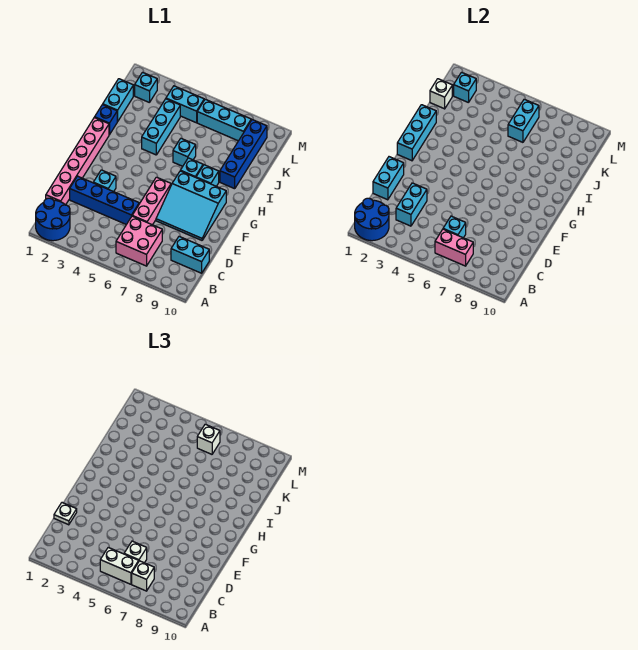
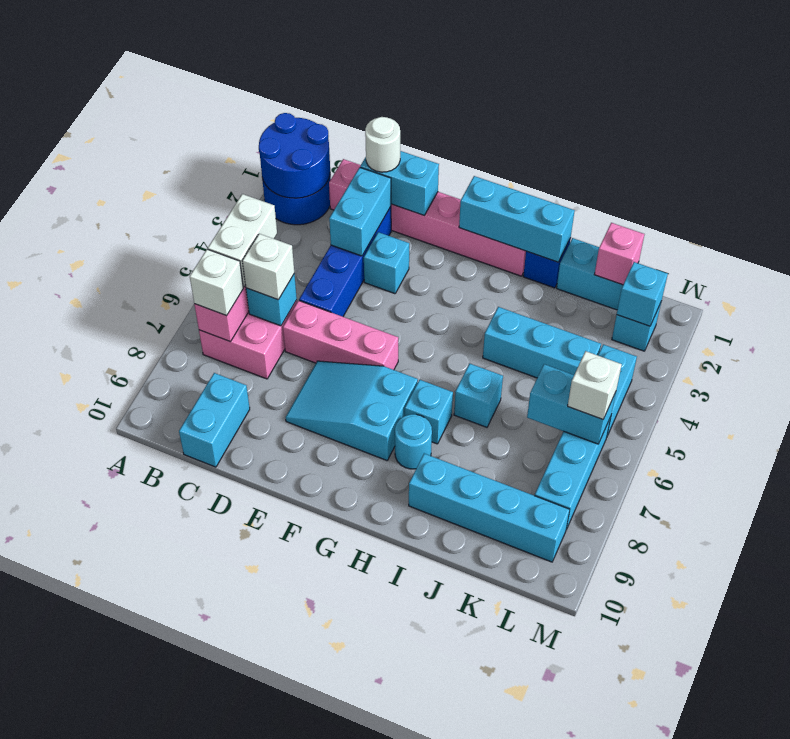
cyan brick C3:D3 level 2 -> cyan brick D2:D3 level 2
white plate D1 level 3 -> white round brick D1 level 3
cyan slope E7:G9 level 1 top G -> cyan slope E7:G8 level 1 top G
cyan brick H8 level 1 -> cyan round brick H8 level 1
blue brick I9:L9 level 1 -> cyan brick I9:L9 level 1
white brick K1 level 2 -> pink brick K1 level 2

